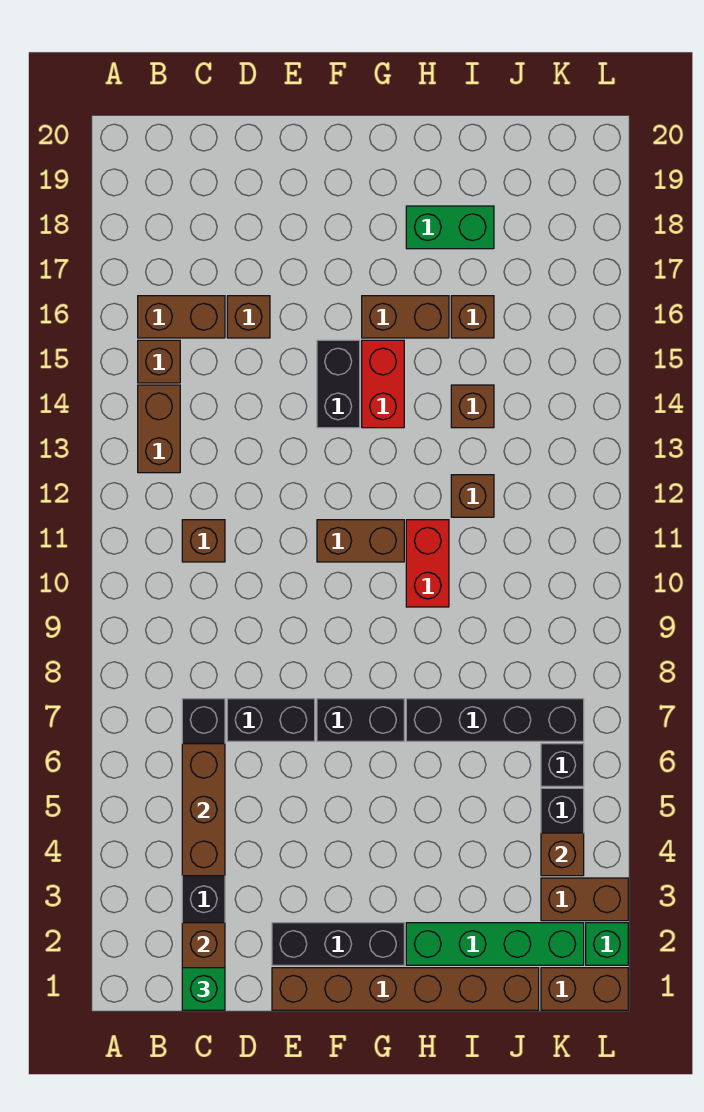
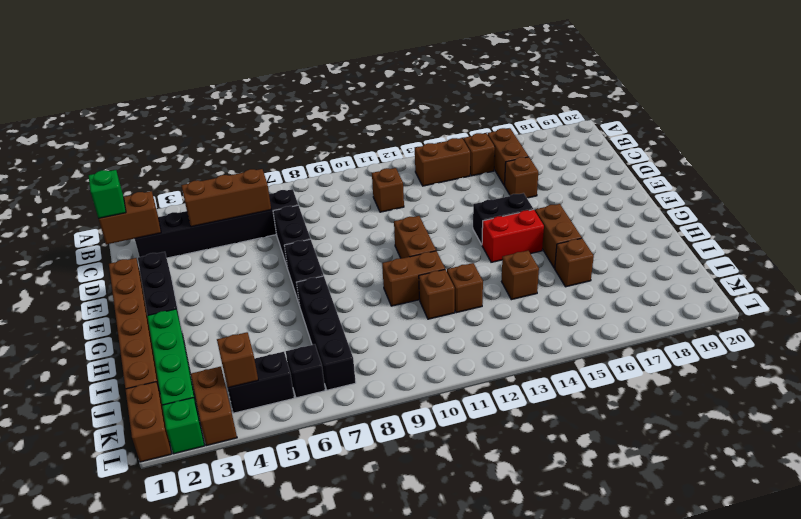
red brick H10:H11 level 1 -> brown brick H10:H11 level 1
green brick H18:I18 level 1 -> none
none -> brown brick I11 level 1

